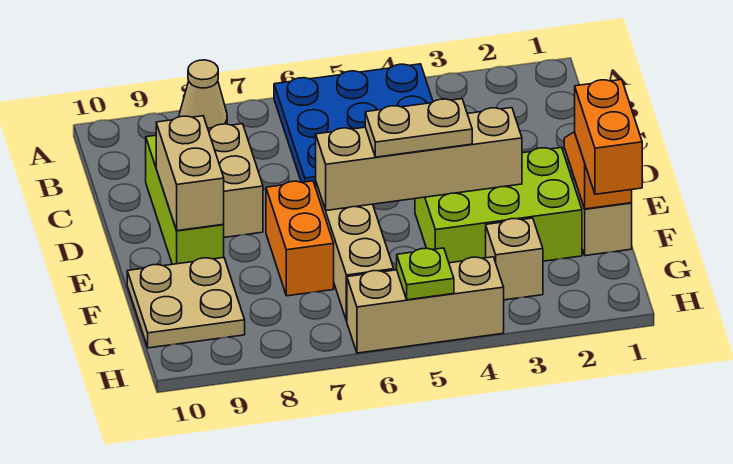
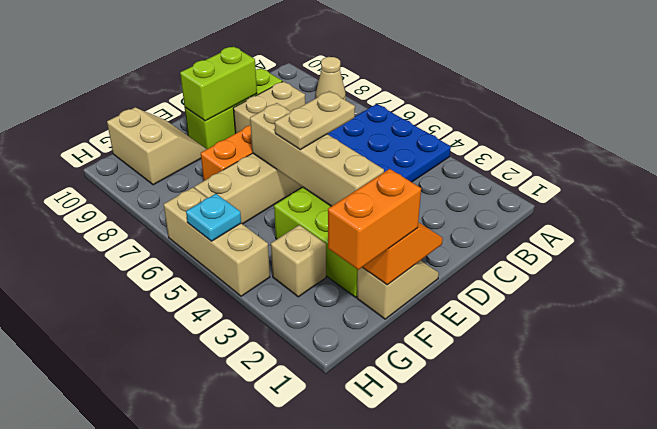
tan brick D9:E9 level 2 -> lime brick D9:E9 level 2
tan plate E4:E5 level 3 -> tan plate D5:E5 level 3
tan plate F9:G10 level 1 -> tan slope F9:G10 level 1 top G
lime plate H5 level 2 -> cyan plate H5 level 2

